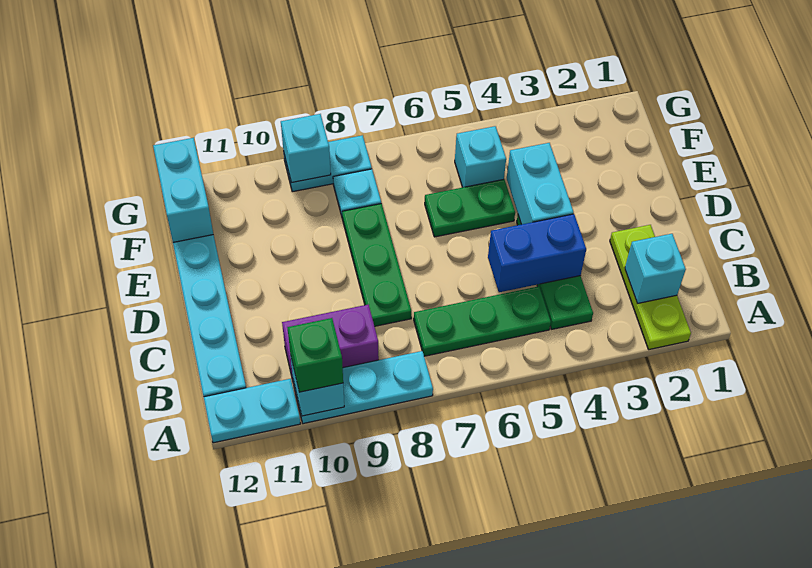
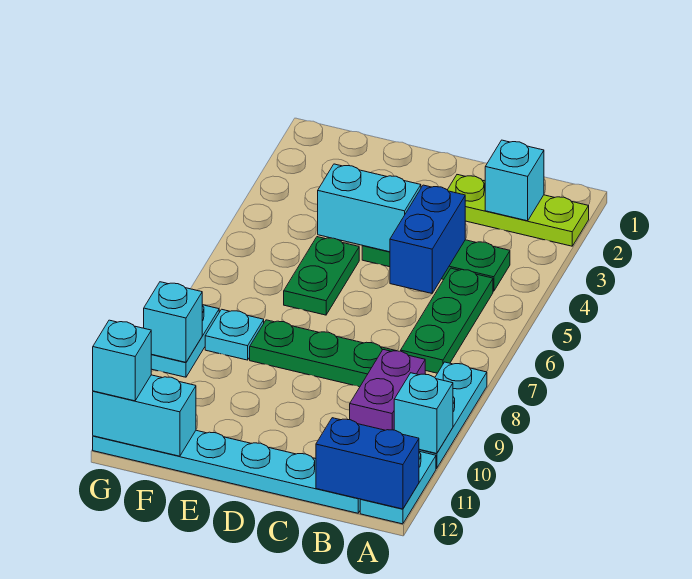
green brick A10 level 3 -> none
none -> blue brick A12:B12 level 2
cyan brick F5 level 1 -> cyan brick G12 level 3

